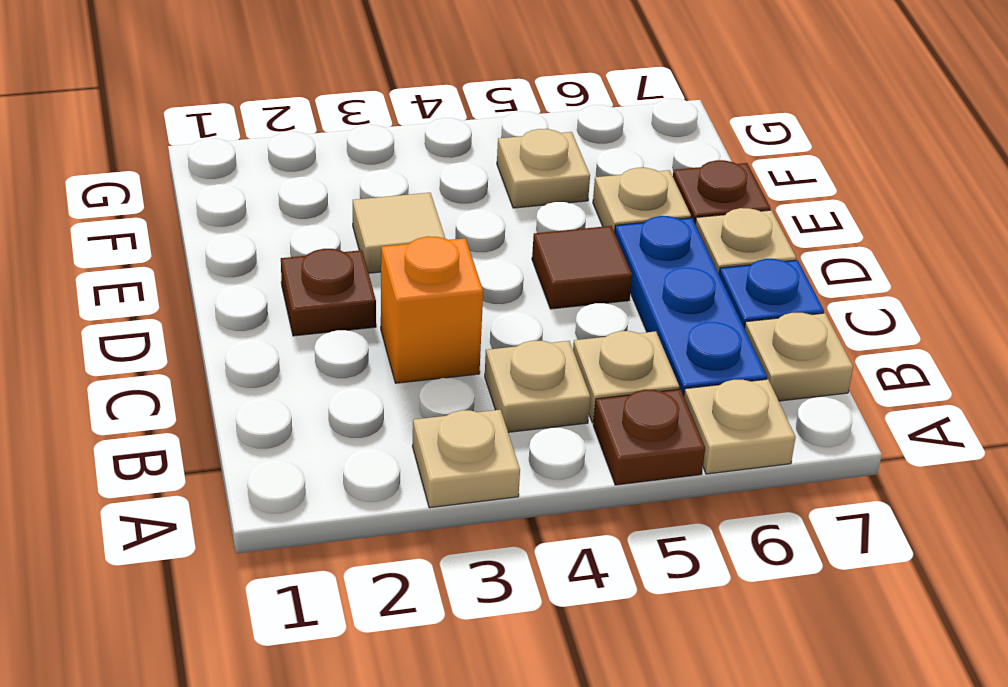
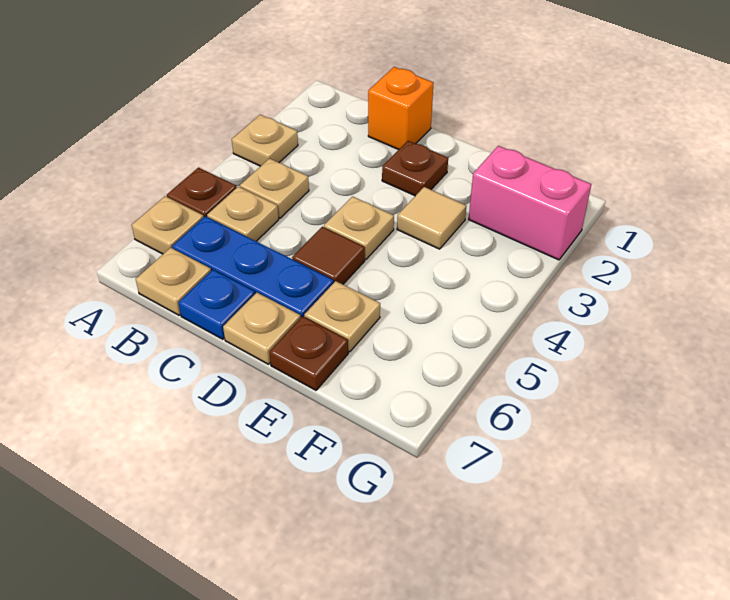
orange brick C3 level 1 -> orange brick C1 level 1
none -> pink brick F2:G2 level 1
tan plate F5 level 1 -> tan plate D4 level 1

